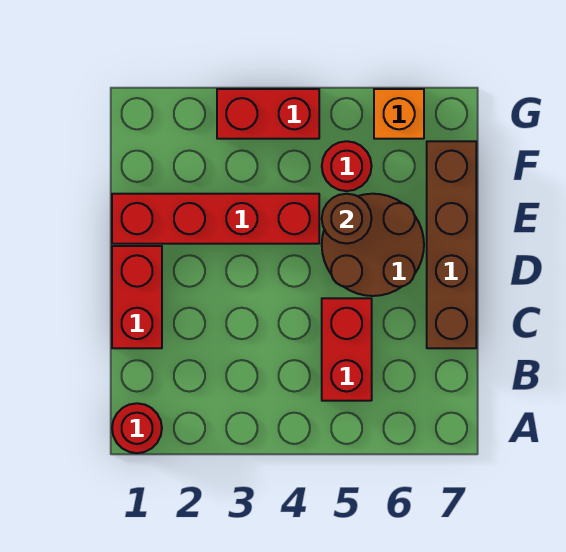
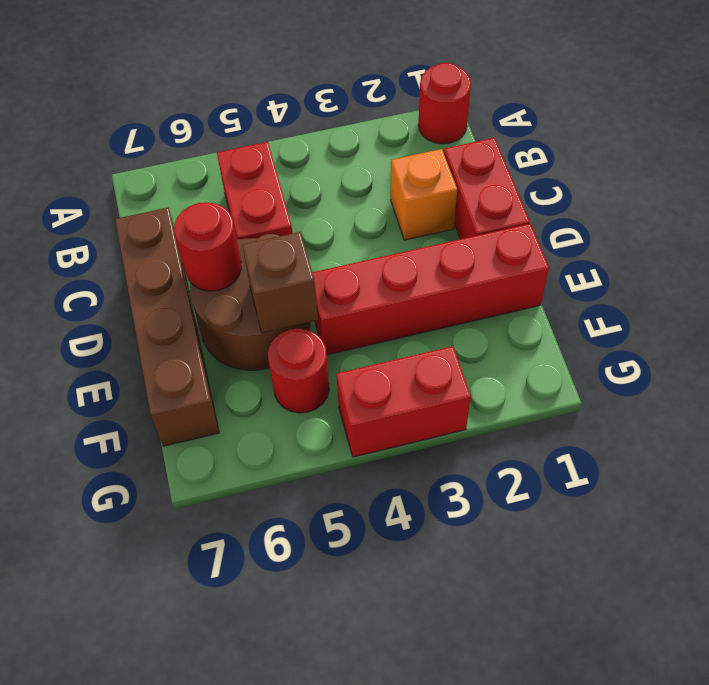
none -> red round brick D6 level 2
brown round brick E5 level 2 -> brown brick E5 level 2
orange brick G6 level 1 -> orange brick C2 level 1

